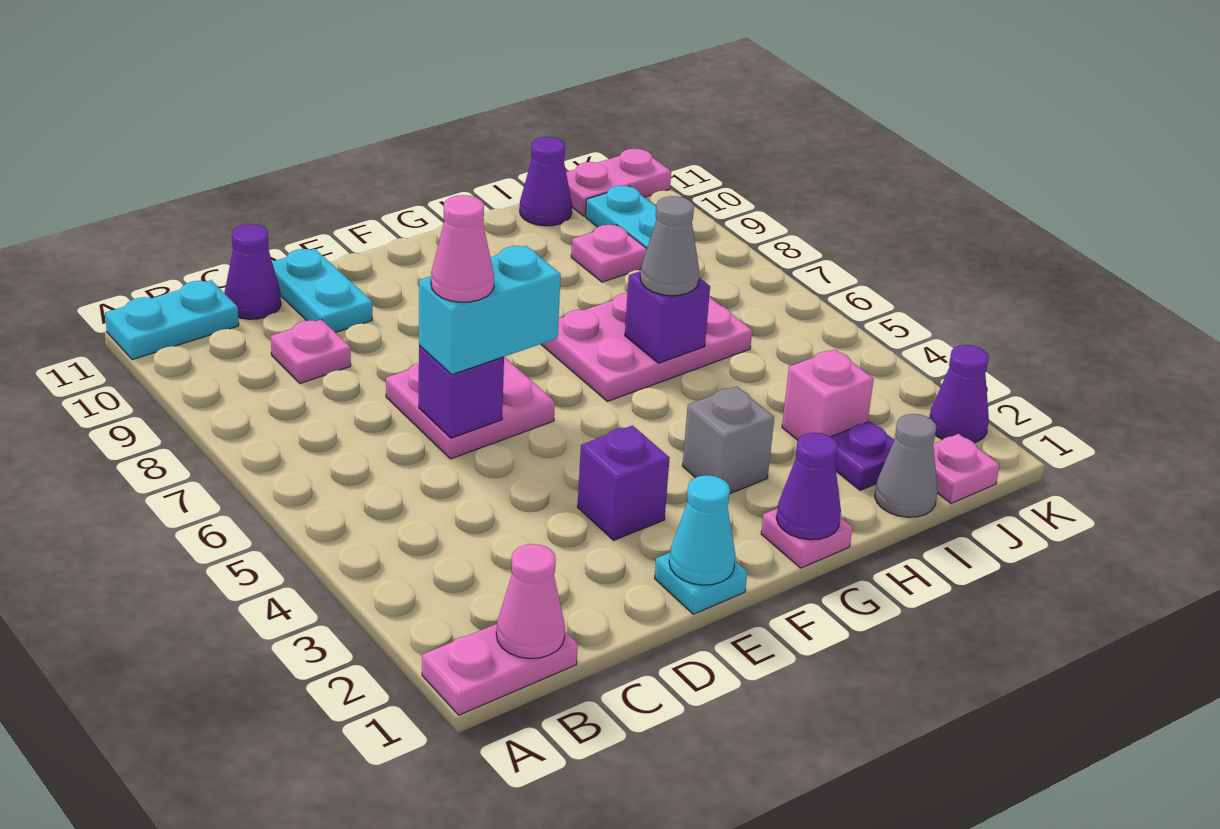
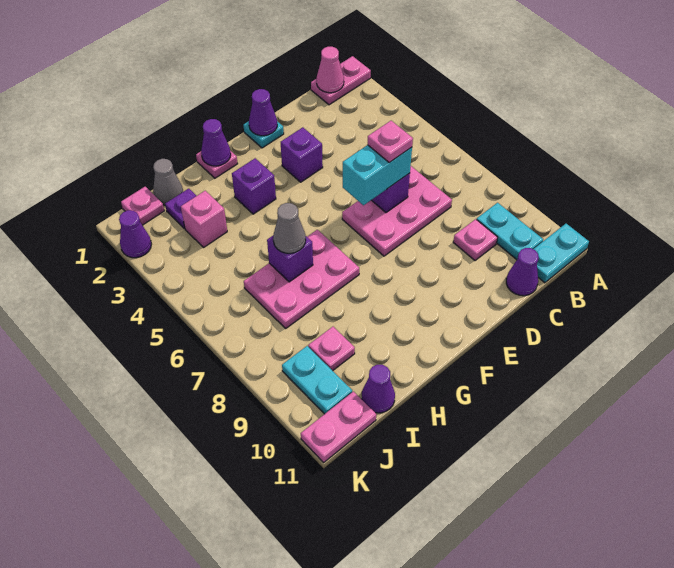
pink plate D6:E7 level 1 -> pink plate C6:E7 level 1
pink cone D6 level 4 -> pink plate D6 level 4
cyan plate D10:D11 level 1 -> cyan plate B9:B10 level 1
cyan cone E1 level 2 -> purple cone E1 level 2
grey brick G3 level 1 -> purple brick G3 level 1

